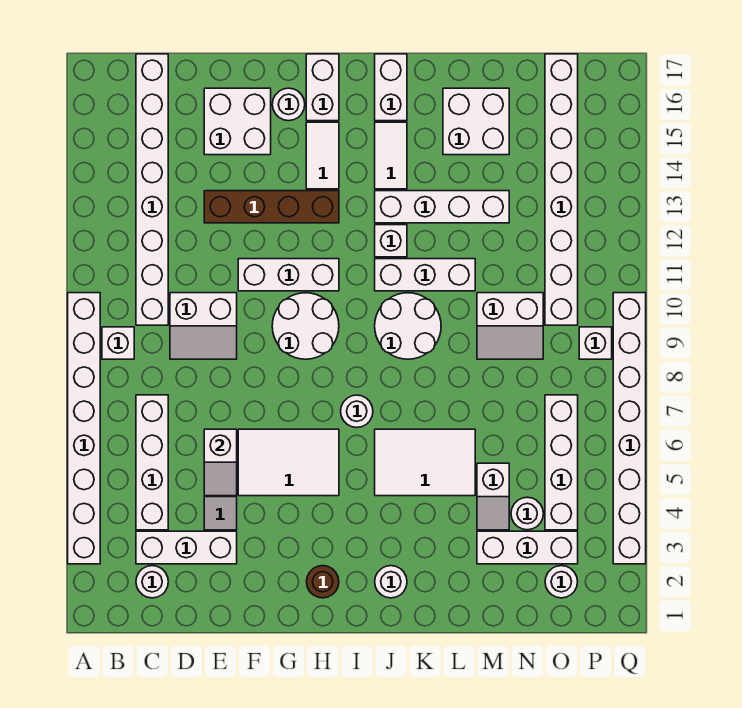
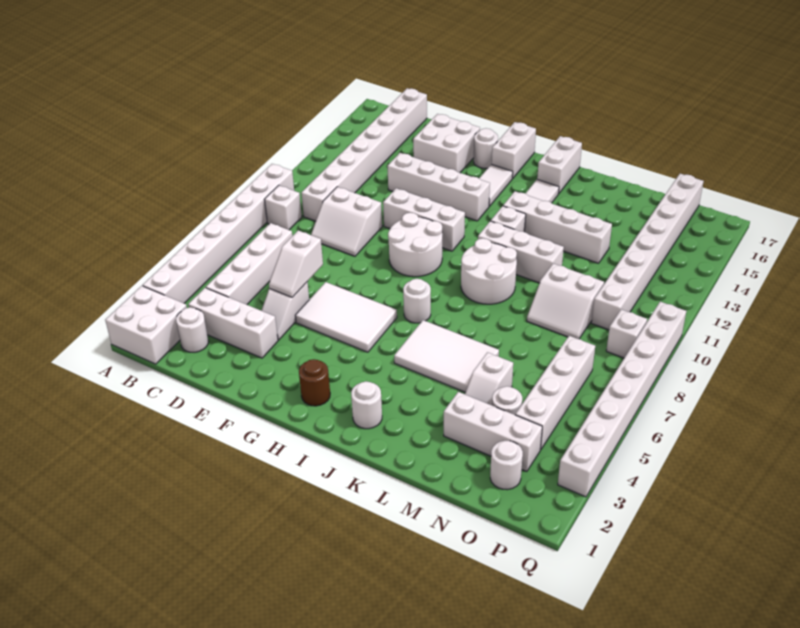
brown brick E13:H13 level 1 -> white brick E13:H13 level 1
white brick L15:M16 level 1 -> white brick A1:B2 level 1

